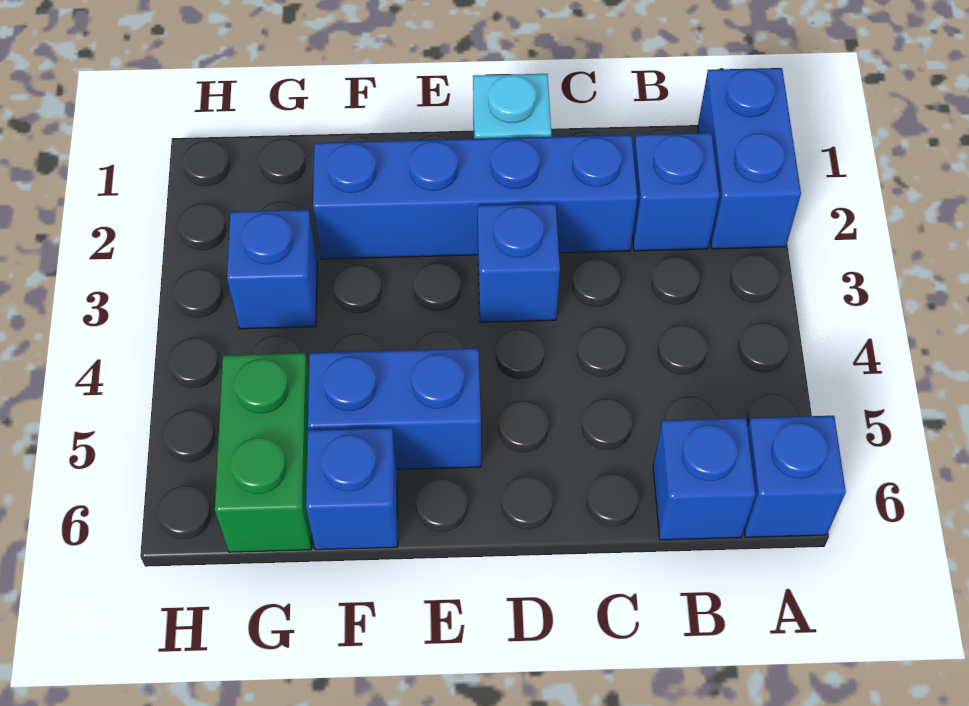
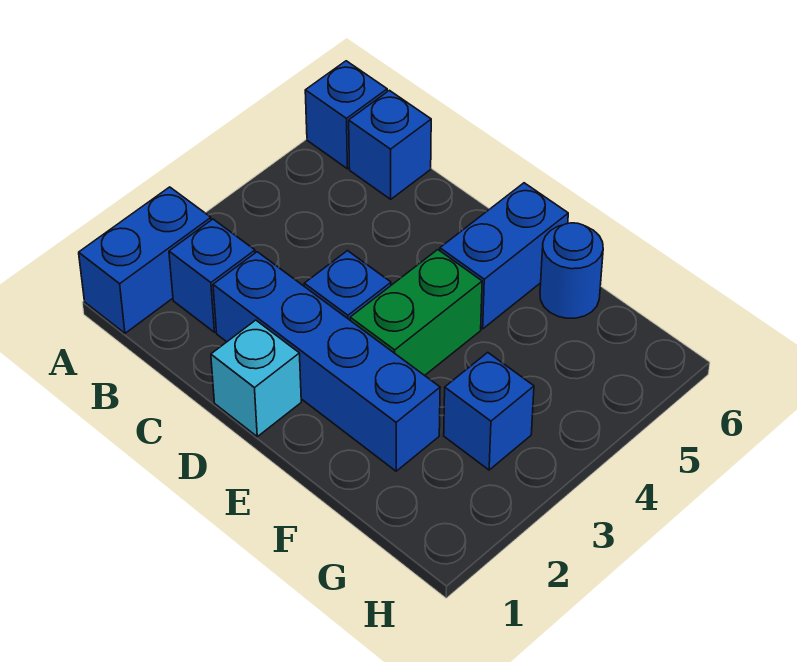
blue brick E5:F5 level 1 -> blue brick E5:E6 level 1
blue brick F6 level 1 -> blue round brick F6 level 1
green brick G5:G6 level 1 -> green brick E3:E4 level 1

